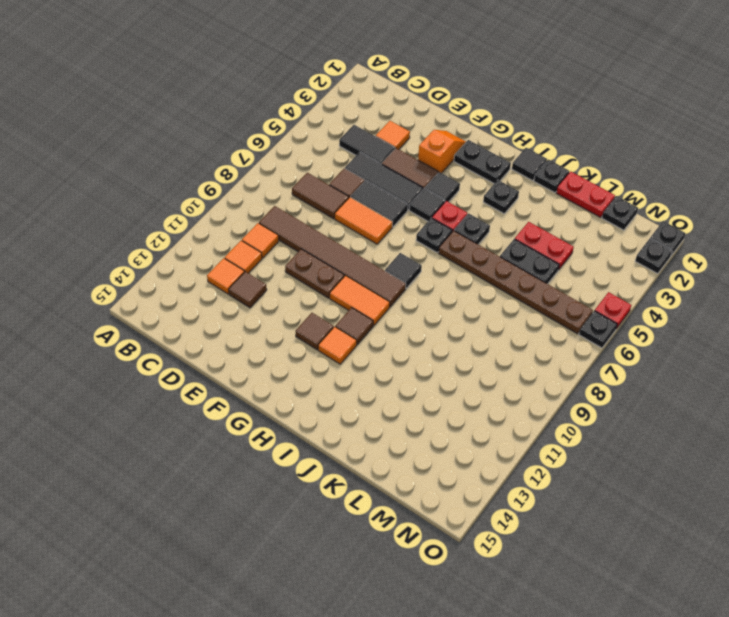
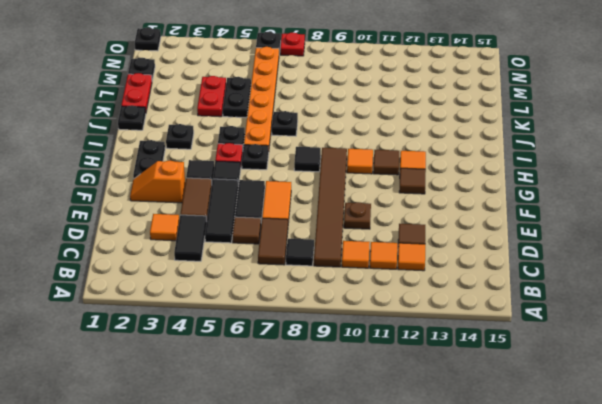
brown plate E10:F10 level 1 -> brown plate E10 level 1
orange tile G10:H10 level 1 -> orange tile H10 level 1
black tile I1 level 1 -> black tile C8 level 1
brown plate I6:N6 level 1 -> orange plate I6:N6 level 1
black plate O2 level 1 -> black plate J7 level 1
red plate O5 level 1 -> red plate O7 level 1

